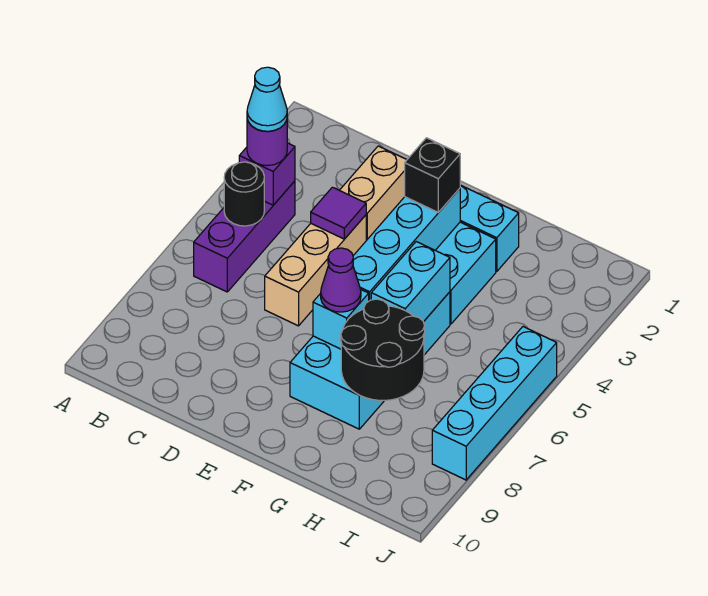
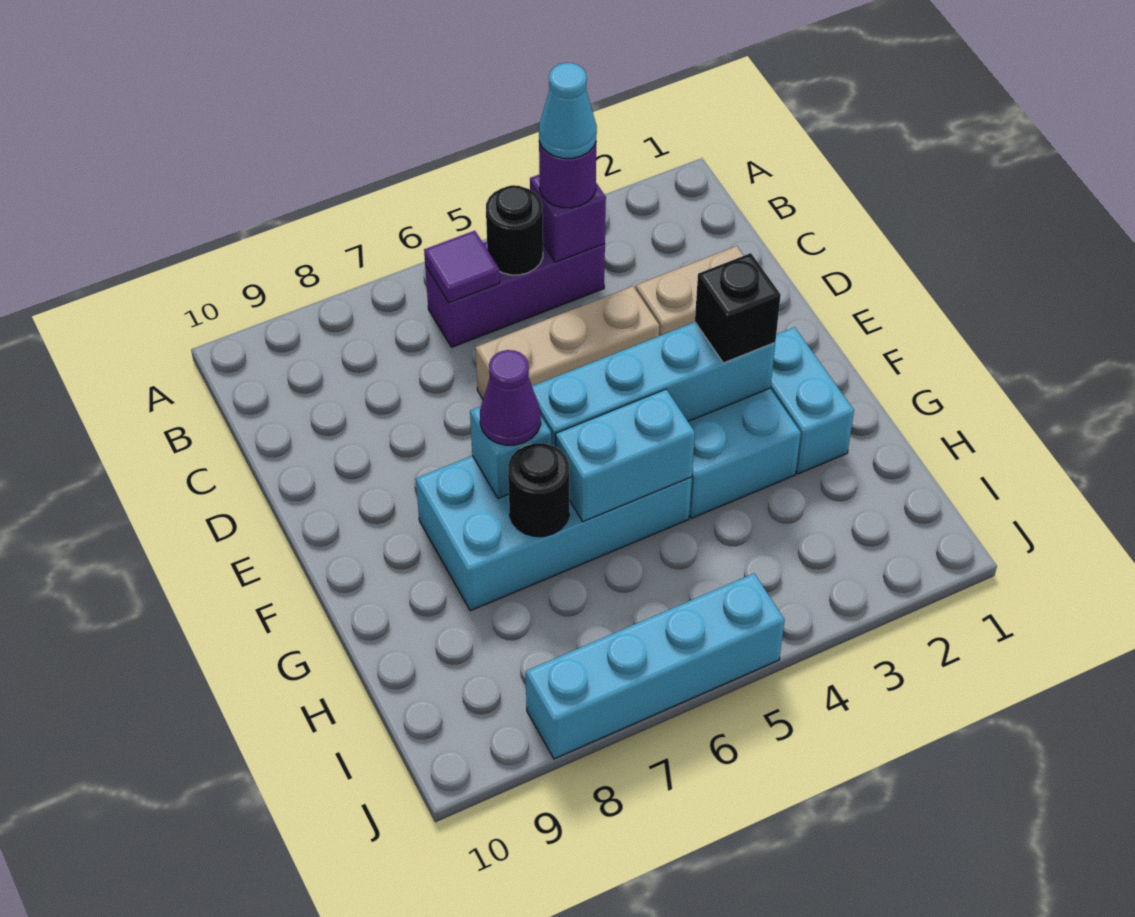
purple tile D4 level 2 -> purple tile B6 level 2
black round brick G7:H8 level 2 -> black round brick G7 level 2

